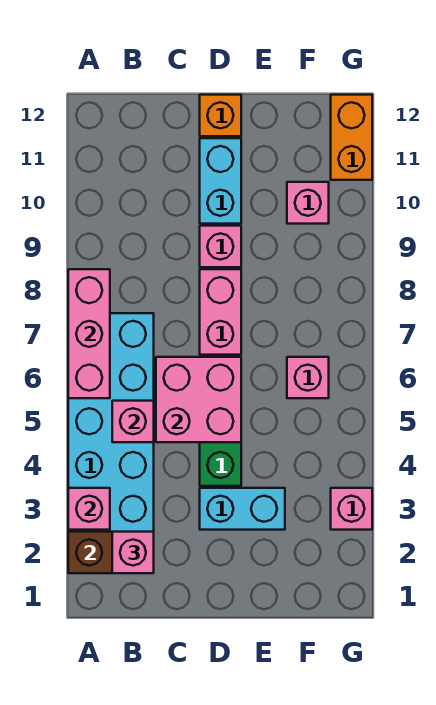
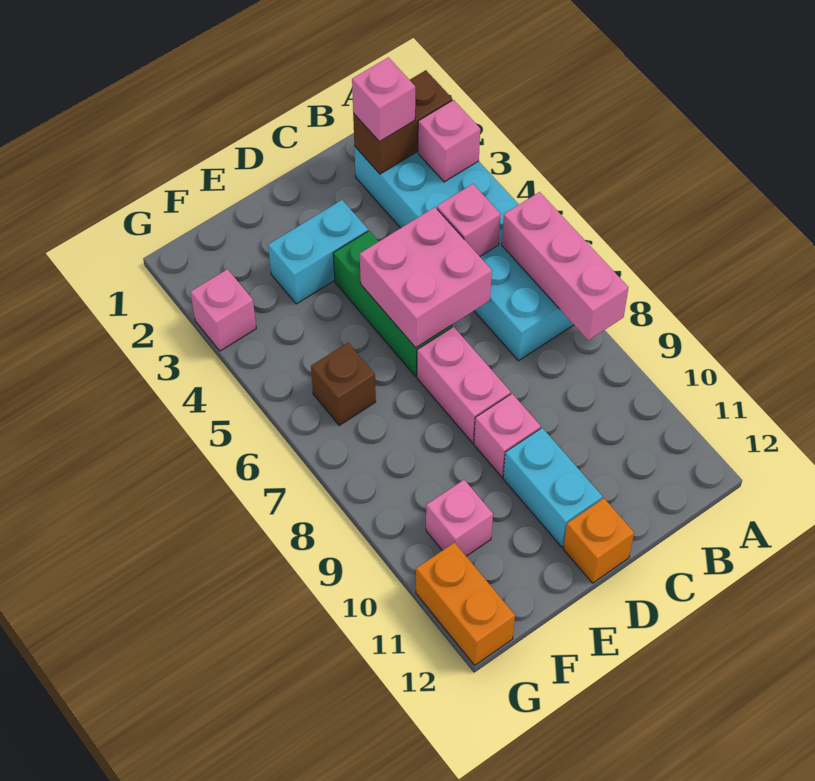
pink brick F6 level 1 -> brown brick F6 level 1

